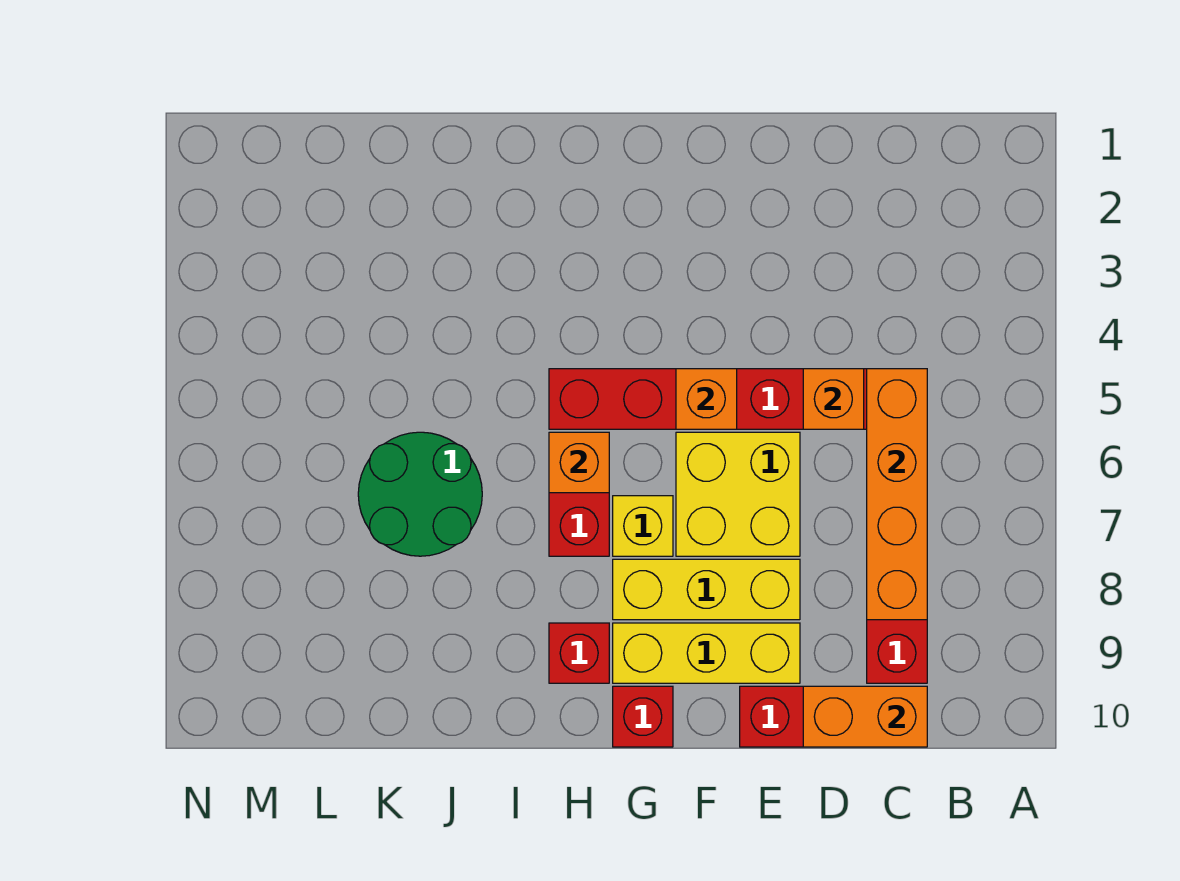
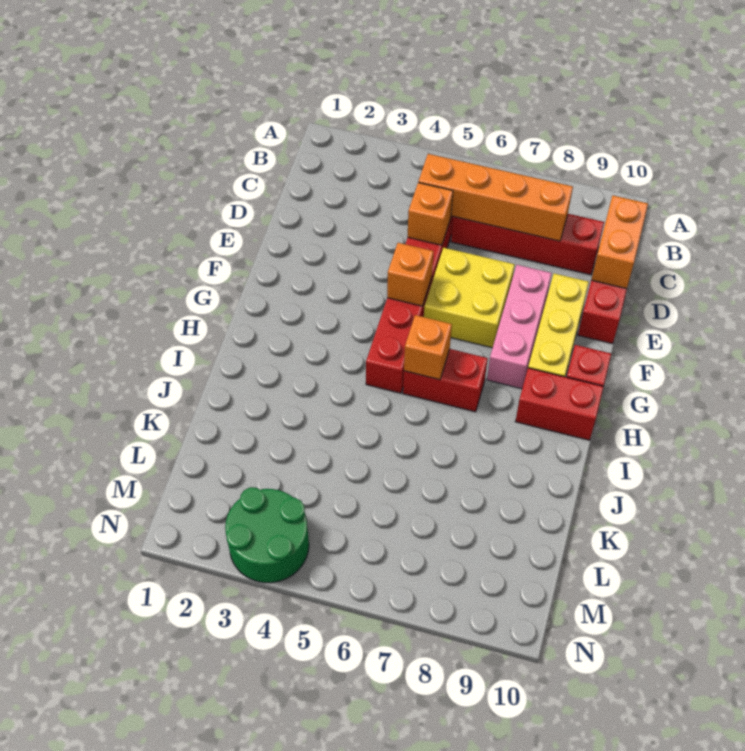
yellow brick E8:G8 level 1 -> pink brick E8:G8 level 1
yellow brick G7 level 1 -> none
red brick H9 level 1 -> red brick H9:H10 level 1
green round brick J6:K7 level 1 -> green round brick M3:N4 level 1

